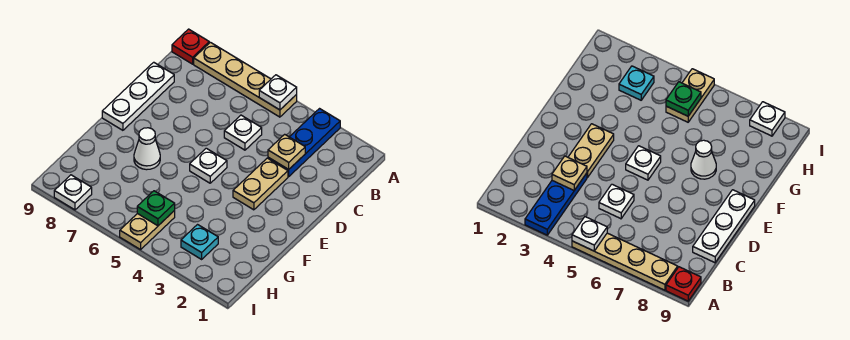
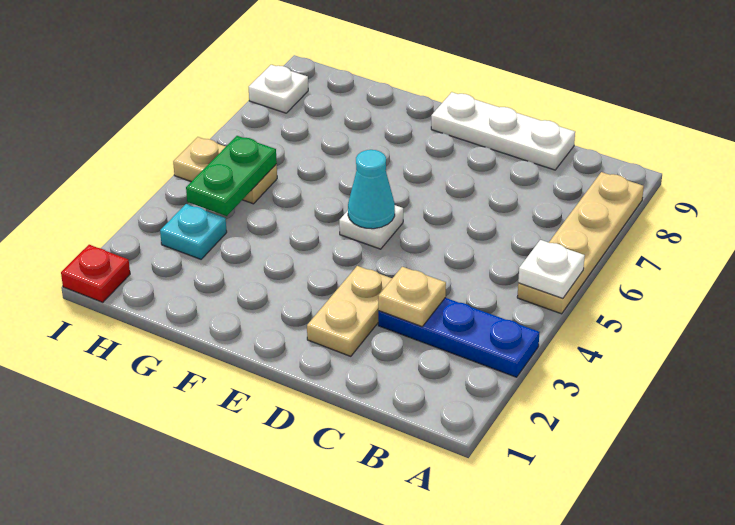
red plate A9 level 1 -> red plate I1 level 1
white plate C5 level 1 -> none
tan plate D3:E3 level 1 -> tan plate D2:D3 level 1
none -> cyan cone E5 level 2
white cone F7 level 1 -> none
green plate H5 level 2 -> green plate H4:H5 level 2

